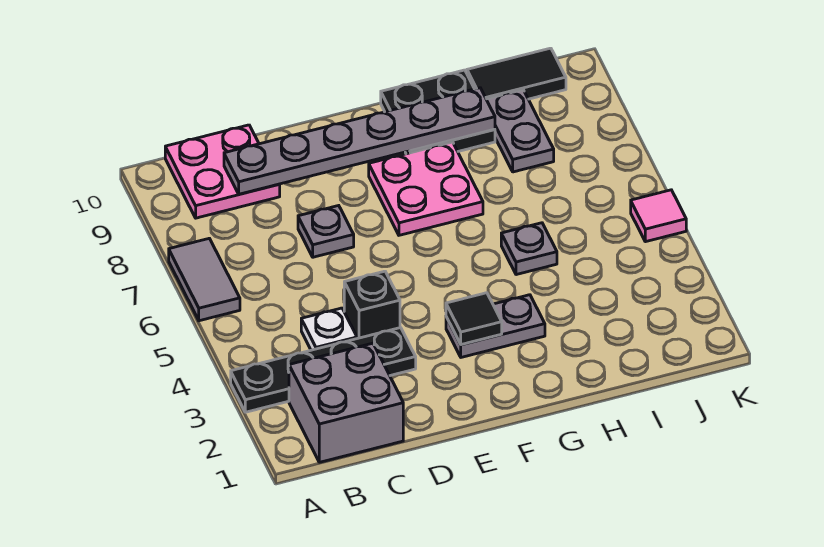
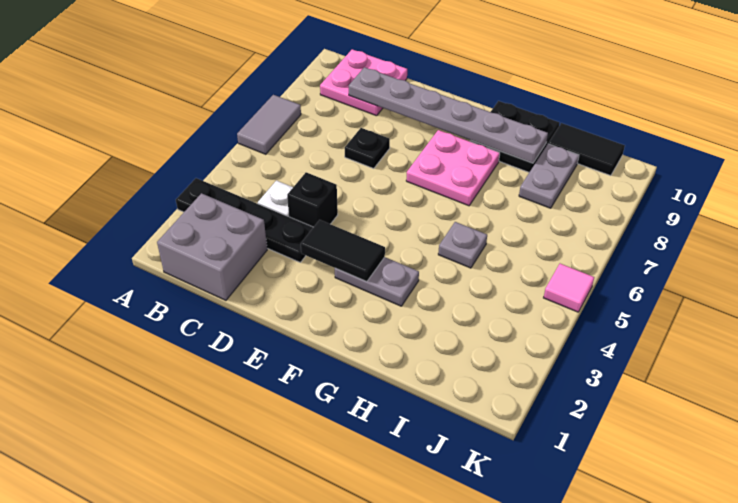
grey plate D7 level 1 -> black plate D7 level 1
black tile F3 level 2 -> black tile E3:F3 level 2

